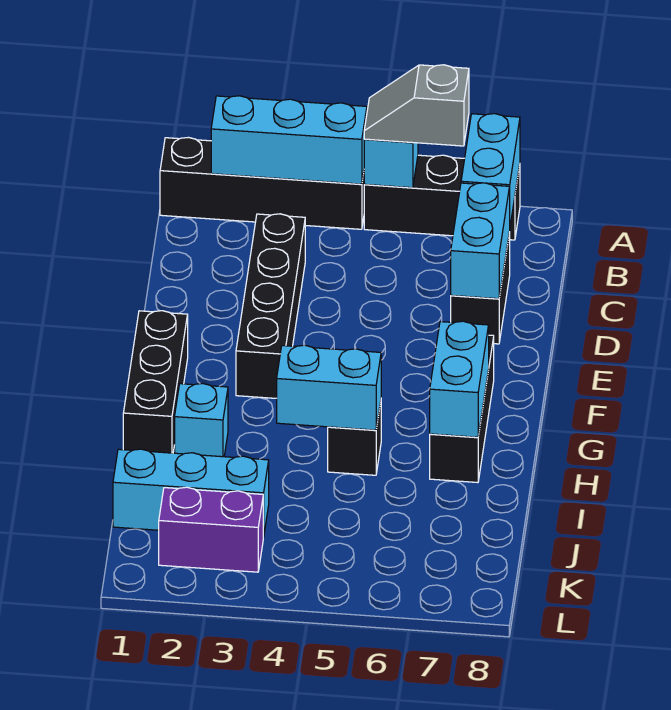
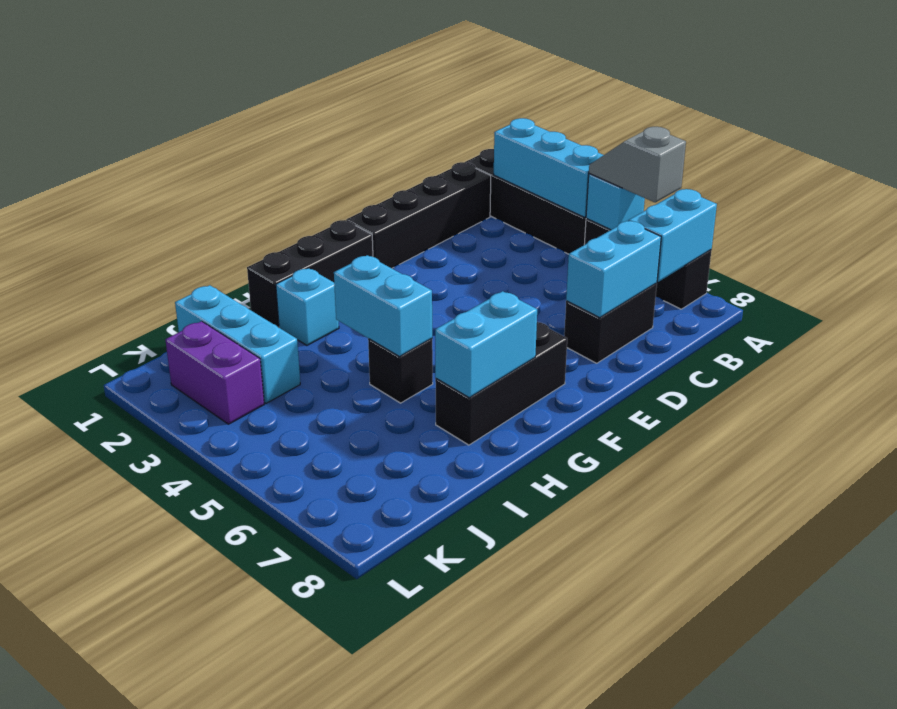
black brick C3:F3 level 1 -> black brick B1:E1 level 1

